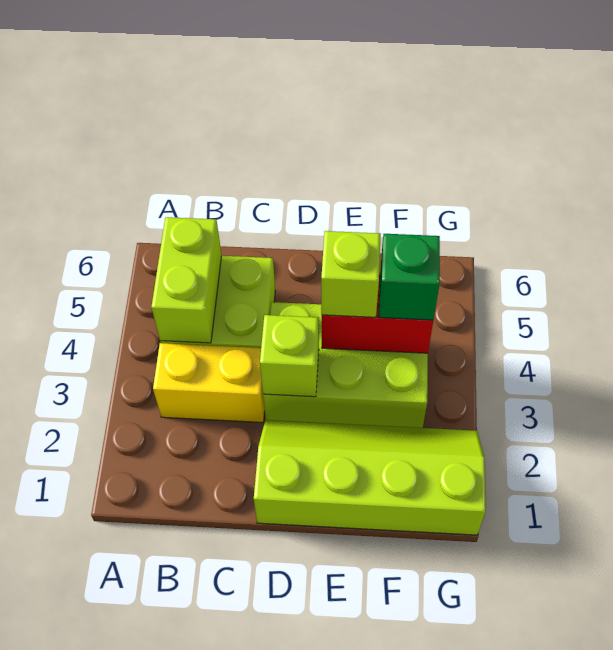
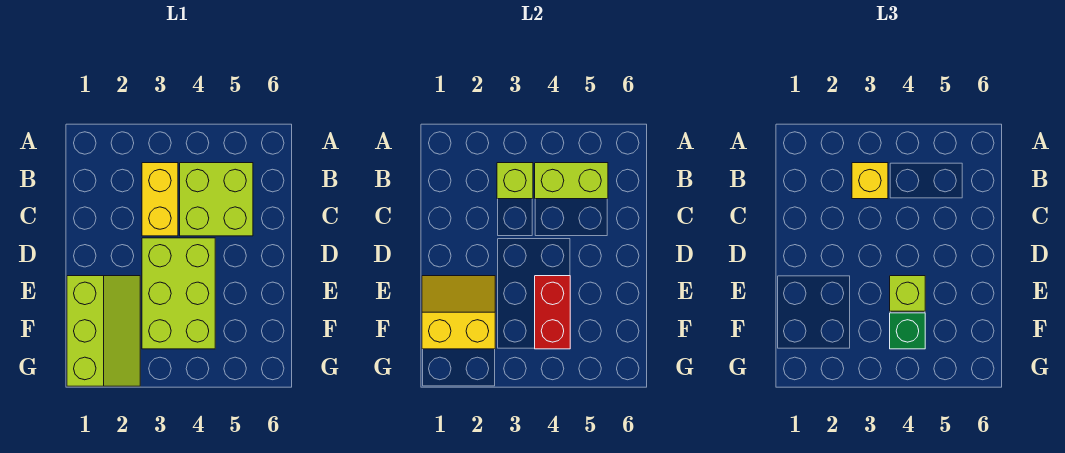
none -> yellow brick B3 level 3
lime slope D1:G2 level 1 top 1 -> lime slope E1:G2 level 1 top 1
lime brick D3 level 2 -> lime brick B3 level 2
none -> yellow slope E1:F2 level 2 top F

